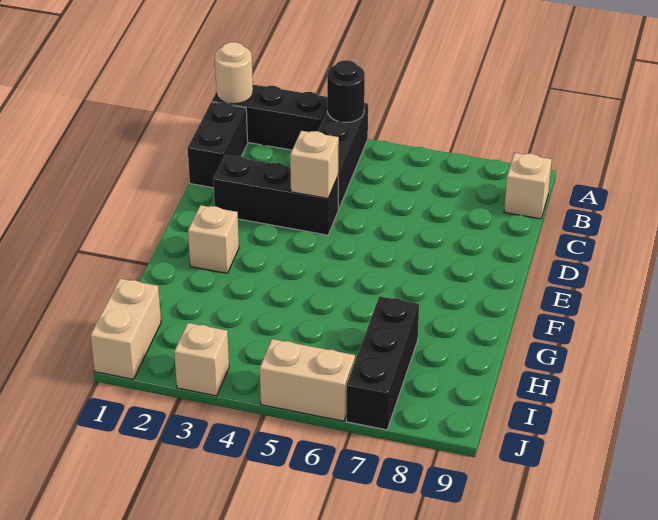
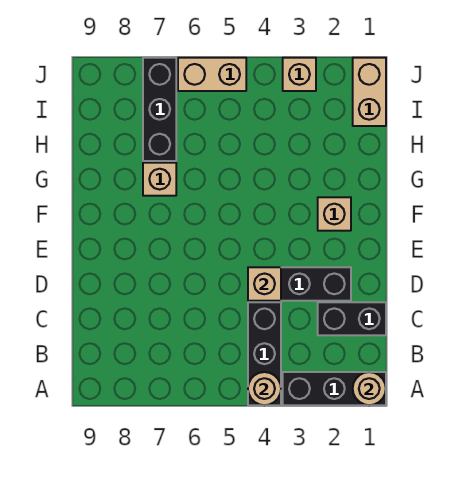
black round brick A4 level 2 -> tan round brick A4 level 2
black brick B1:C1 level 1 -> black brick C1:C2 level 1
tan brick B9 level 1 -> tan brick G7 level 1

